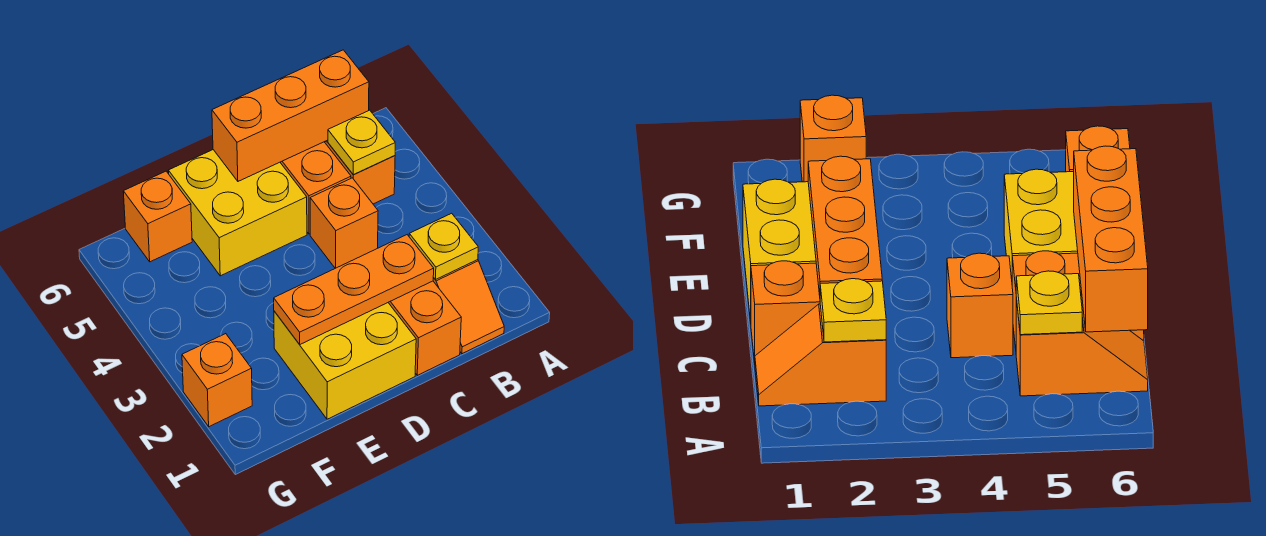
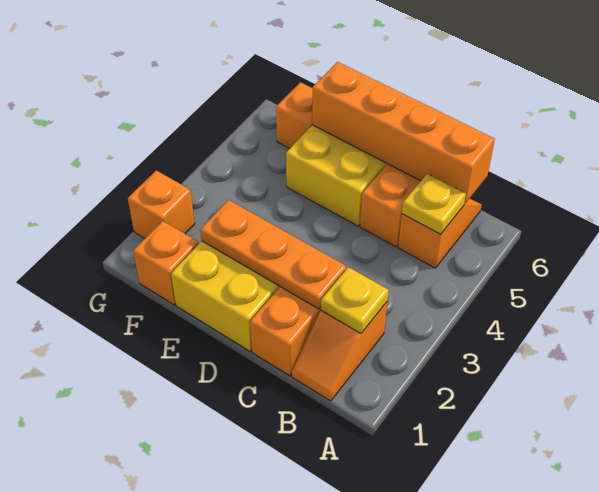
orange brick B6:D6 level 2 -> orange brick B6:E6 level 2
orange brick C4 level 1 -> orange brick F1 level 1

